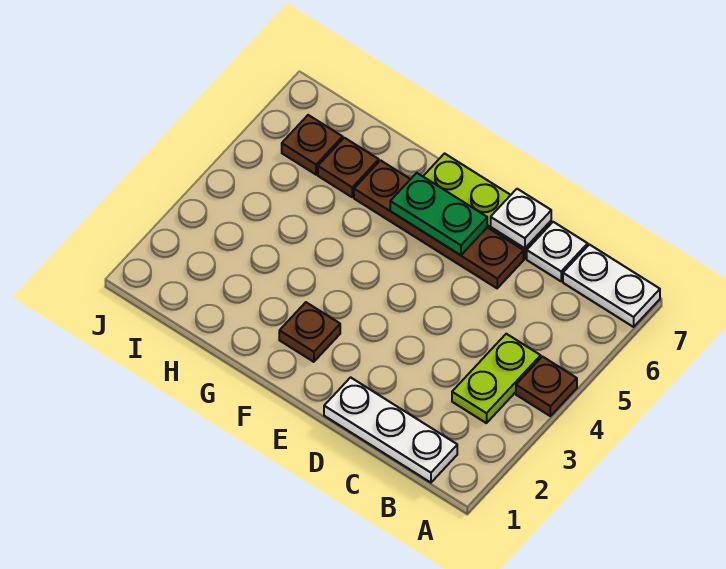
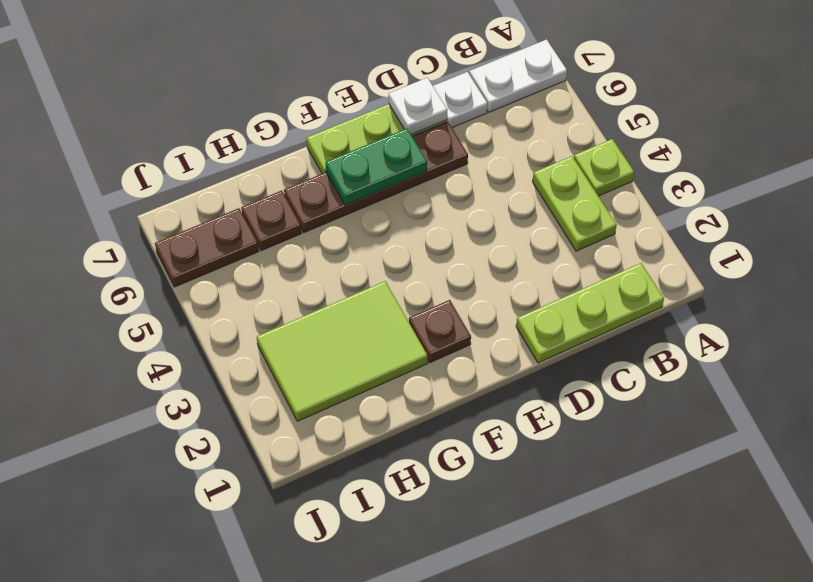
brown plate A4 level 1 -> lime plate A4 level 1
white plate B1:D1 level 1 -> lime plate B1:D1 level 1
none -> lime tile G2:I3 level 1
brown plate I6 level 1 -> brown plate I6:J6 level 1

